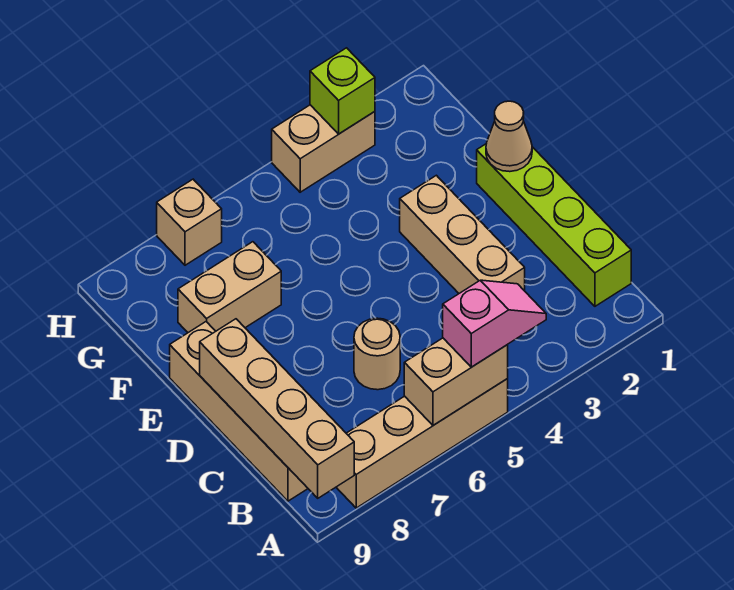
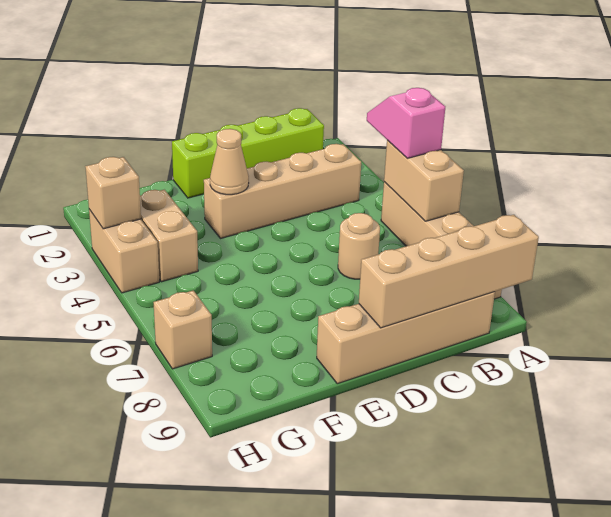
tan brick C3:E3 level 1 -> tan brick B3:E3 level 1
tan cone E1 level 2 -> tan cone E3 level 2
tan brick F7:F8 level 1 -> tan brick G3:G4 level 1
lime brick H3 level 2 -> tan brick H3 level 2

